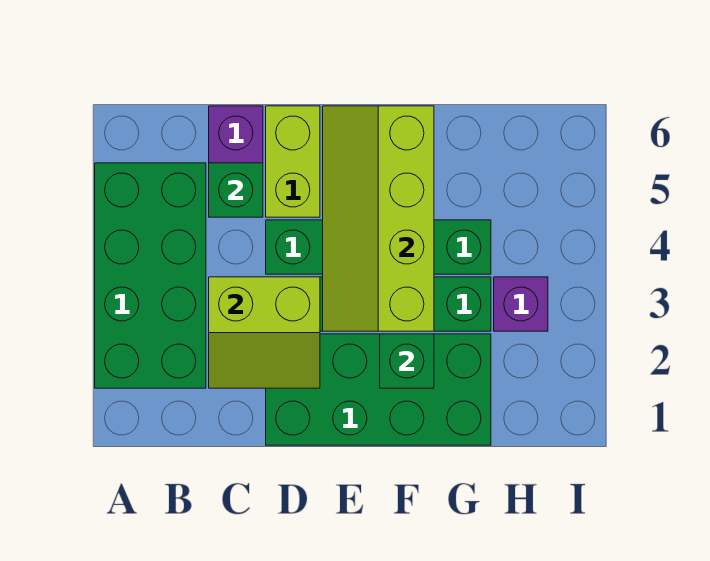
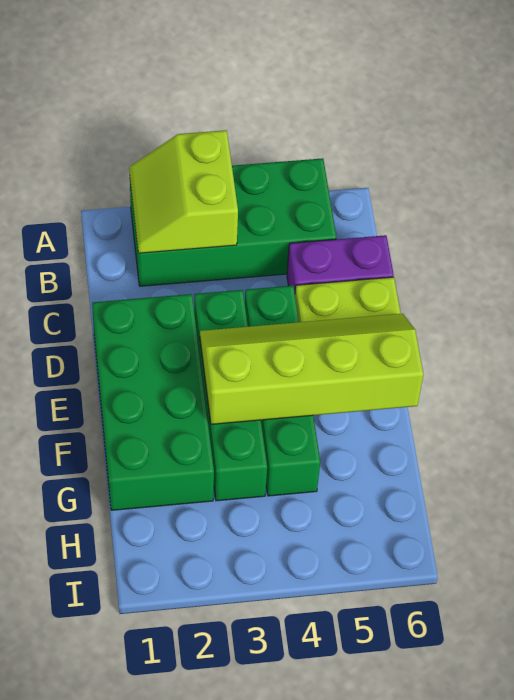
lime slope C2:D3 level 2 top 3 -> lime slope A2:B3 level 2 top 3
green brick C5 level 2 -> none
green brick F2 level 2 -> none
purple brick H3 level 1 -> none

